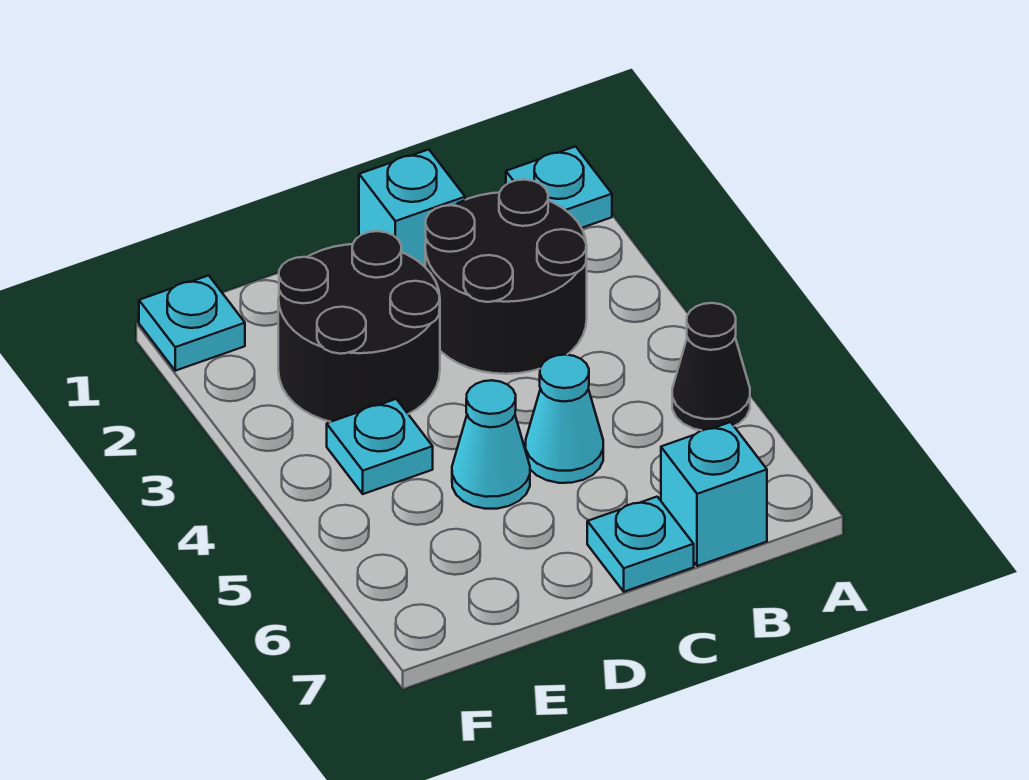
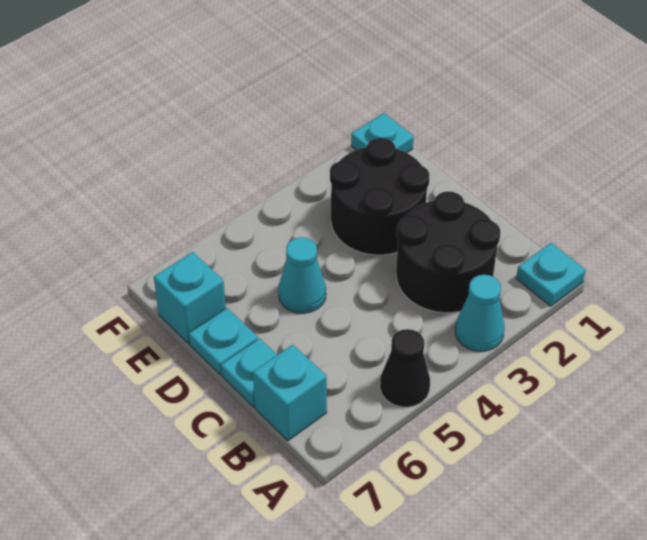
cyan brick C1 level 1 -> cyan brick E7 level 1
cyan cone C5 level 1 -> cyan cone A3 level 1
cyan plate E4 level 1 -> cyan plate D7 level 1

